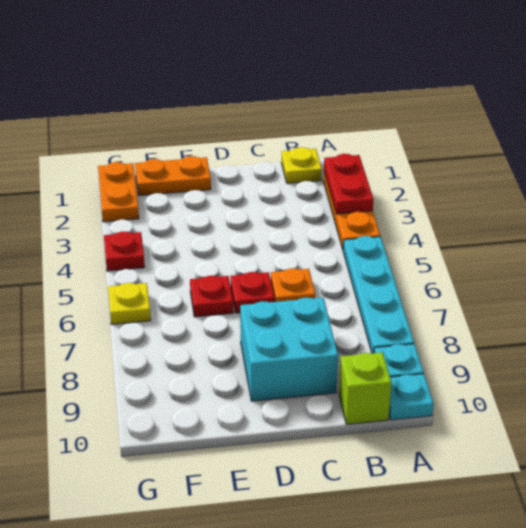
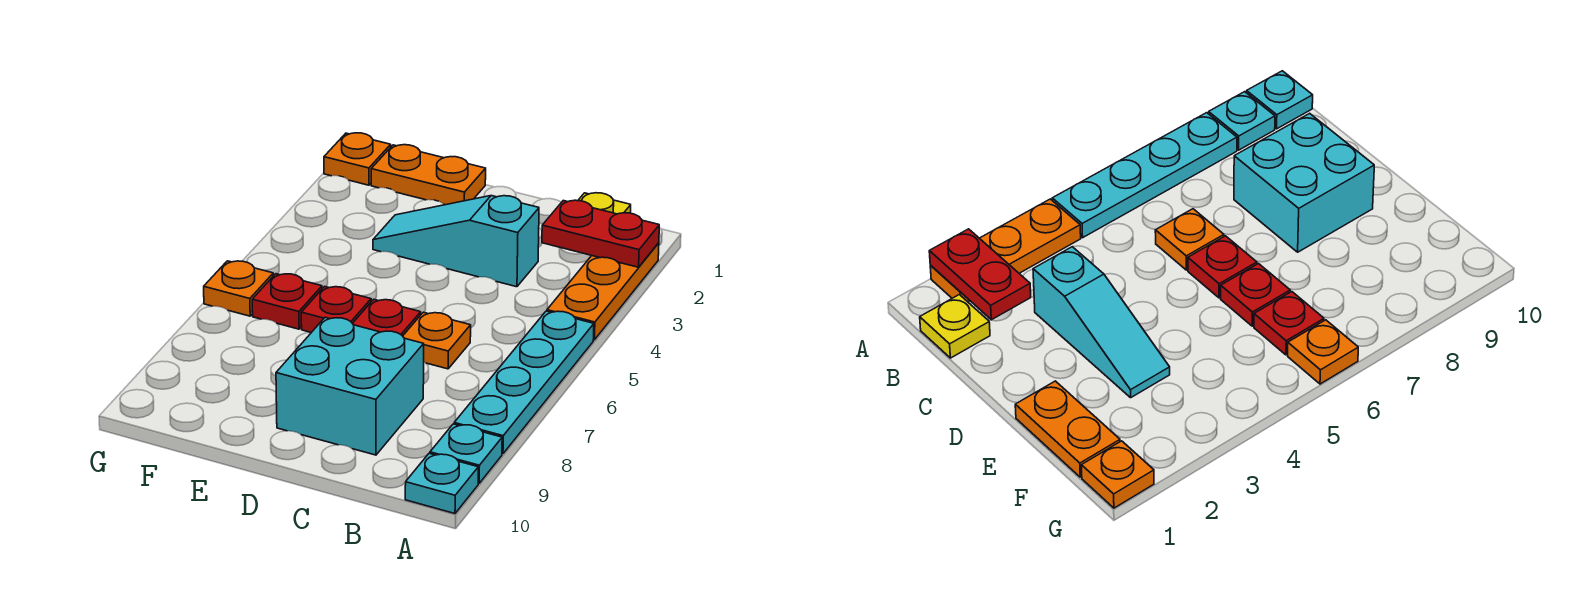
red plate A2:A3 level 2 -> red plate A2:B2 level 2
lime brick B10 level 1 -> none
none -> cyan slope C3:E3 level 1 top C
orange plate G1:G2 level 1 -> orange plate G1 level 1
red plate G4 level 1 -> red plate F6 level 1
yellow plate G6 level 1 -> orange plate G6 level 1

